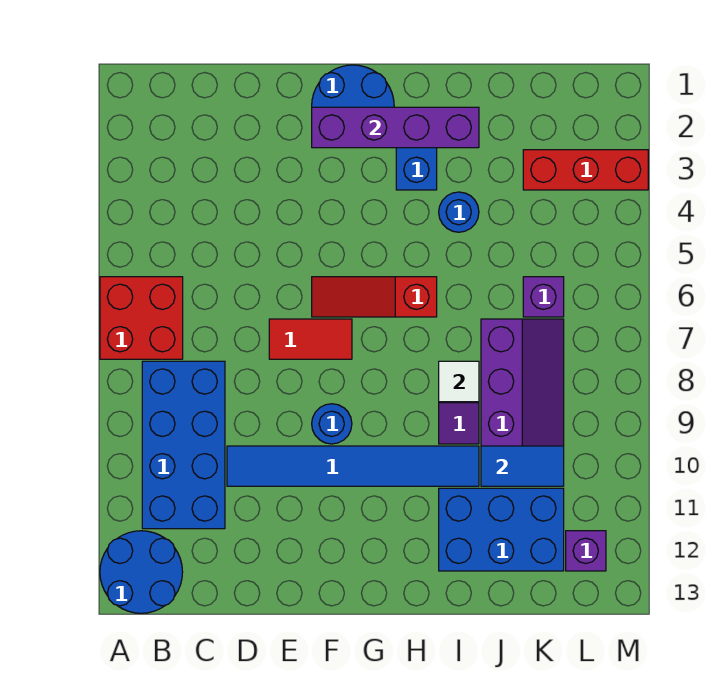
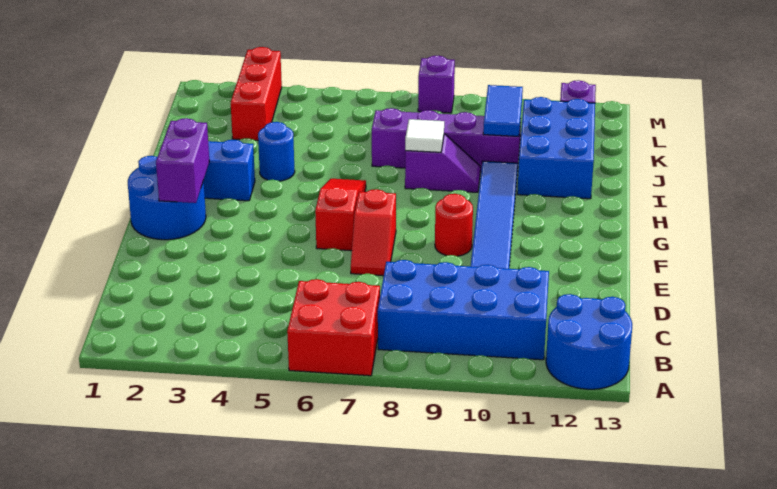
red tile E7:F7 level 1 -> red slope E7:F7 level 1 top F
purple brick F2:I2 level 2 -> purple brick F2:G2 level 2
red slope F6:H6 level 1 top H -> red slope F6:H6 level 1 top F
blue round brick F9 level 1 -> red round brick F9 level 1
purple brick K6 level 1 -> purple brick M8 level 1

